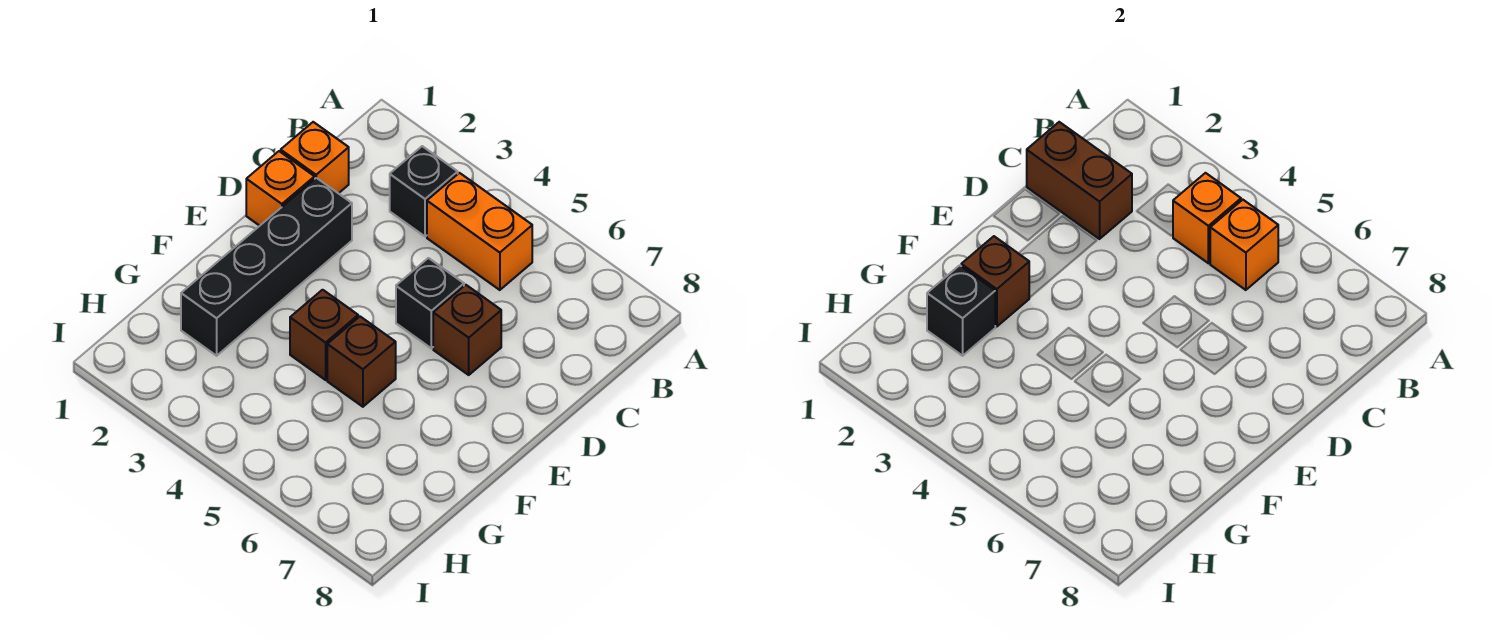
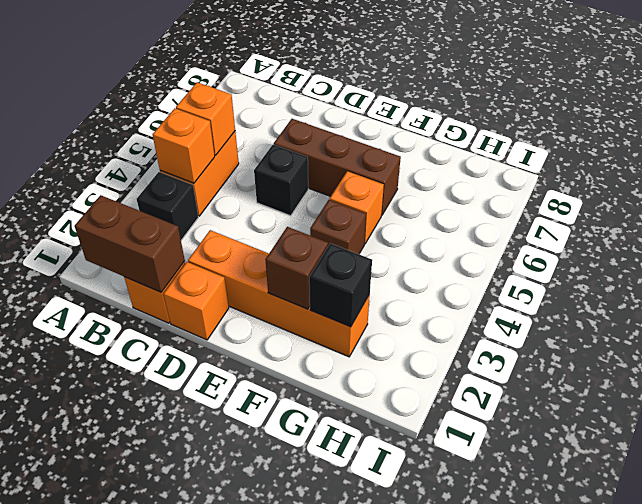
brown brick C1:C2 level 2 -> brown brick B1:C1 level 2
black brick D2:G2 level 1 -> orange brick D2:G2 level 1
brown brick D6 level 1 -> brown brick D6:F6 level 1
brown brick F5 level 1 -> orange brick F5 level 1

